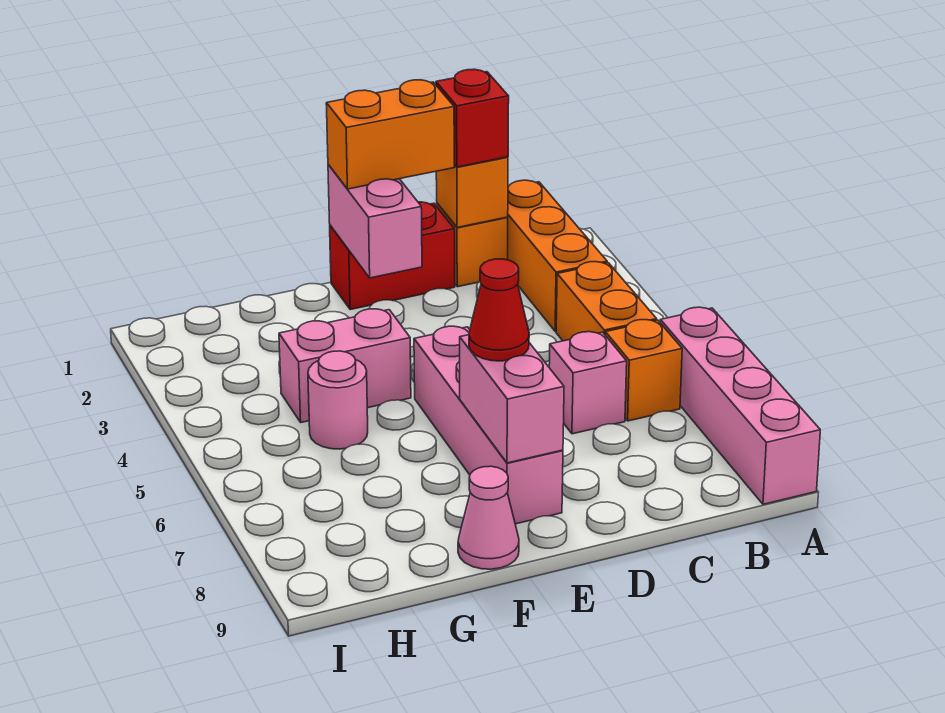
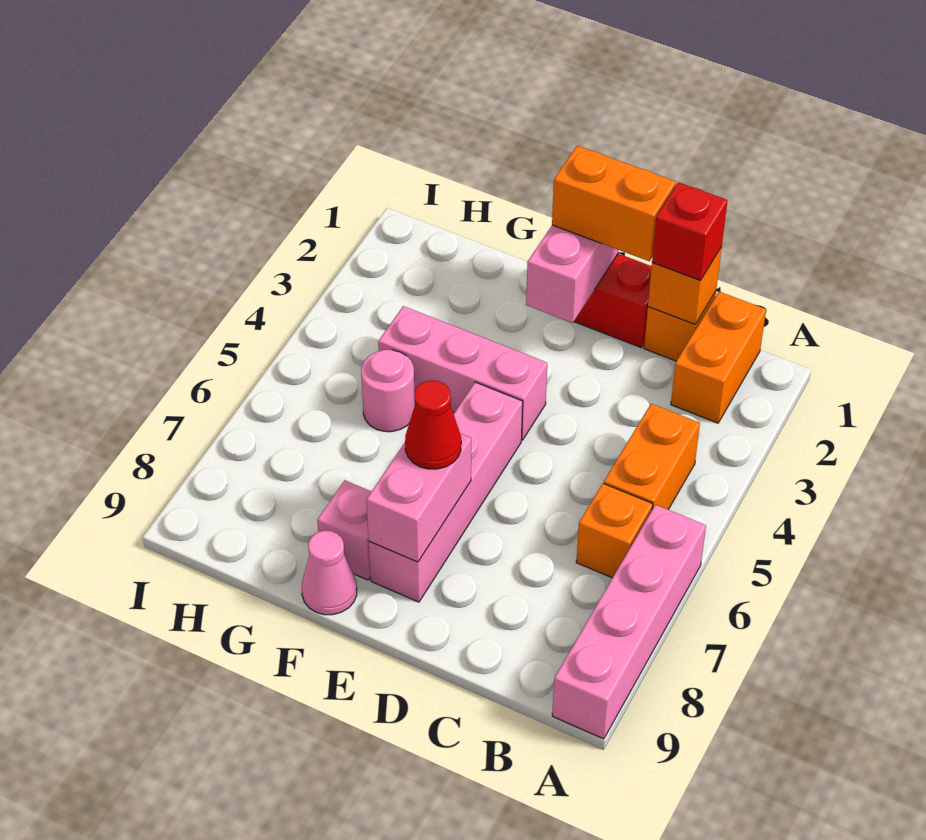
orange brick B1:B3 level 1 -> orange brick B1:B2 level 1
pink brick C6 level 1 -> pink brick F8 level 1
pink brick F4:G4 level 1 -> pink brick E4:G4 level 1

